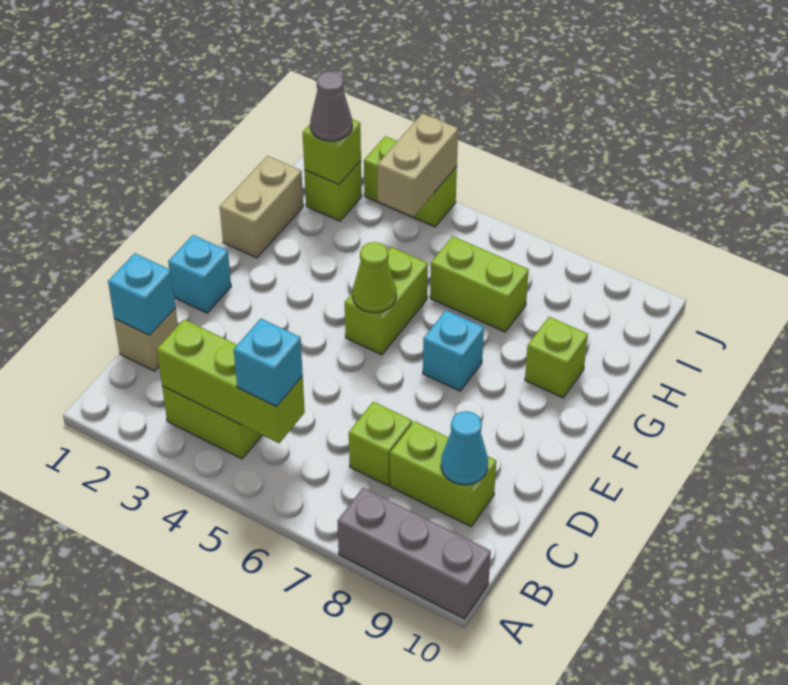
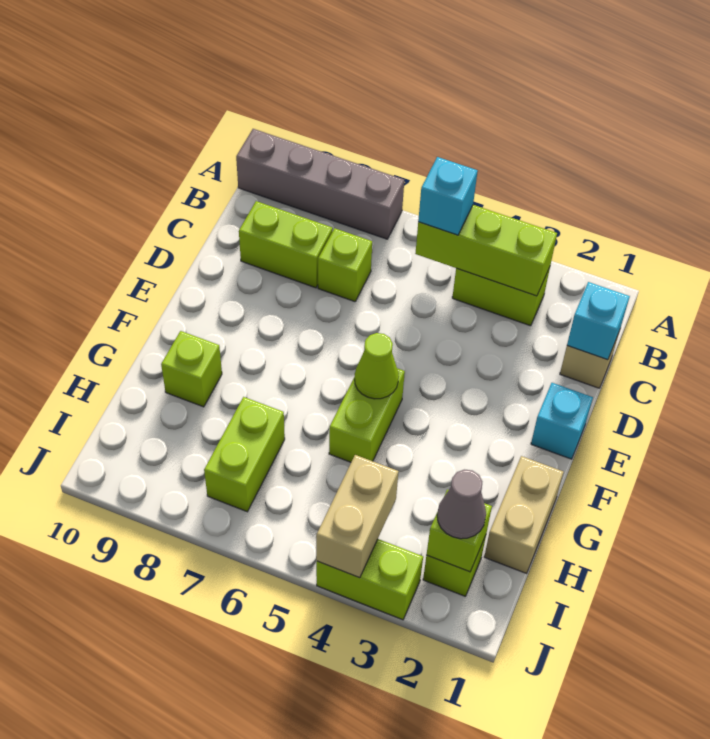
grey brick A8:A10 level 1 -> grey brick A7:A10 level 1
cyan cone C9 level 2 -> none
cyan brick F7 level 1 -> none
lime brick H6:H7 level 1 -> lime brick H7:I7 level 1

